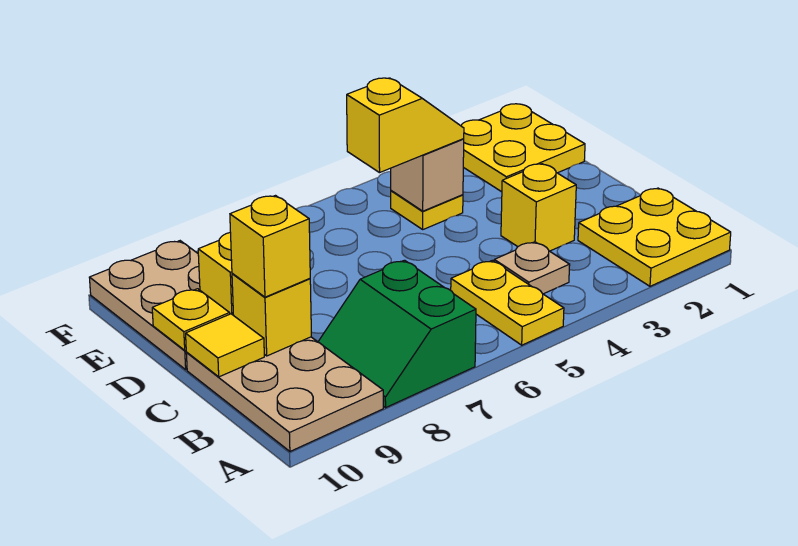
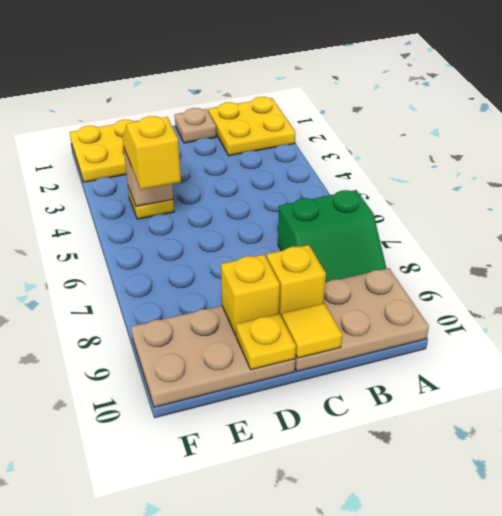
yellow plate A5:B5 level 1 -> none
tan plate B4 level 1 -> tan plate C1 level 1
yellow brick C3 level 1 -> none
yellow brick C9 level 3 -> none

